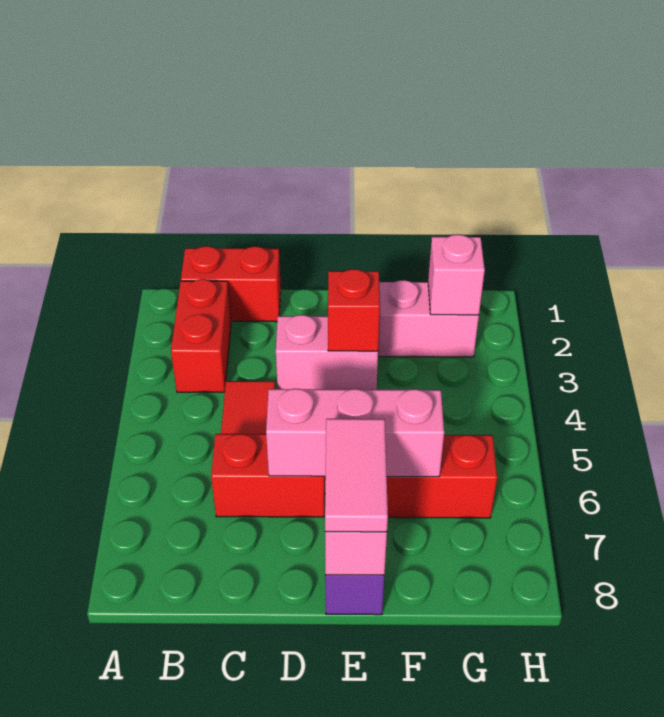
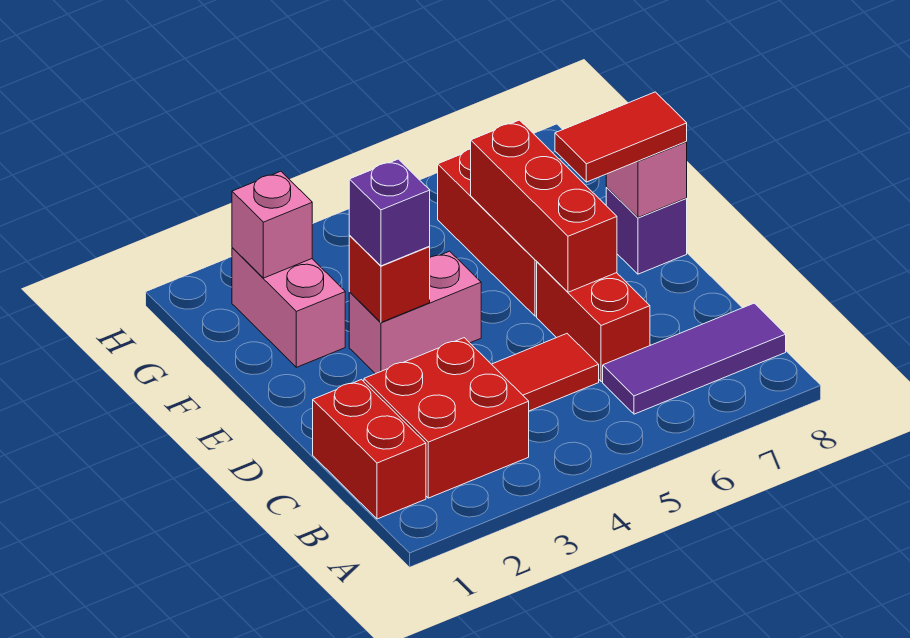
red brick B2:B3 level 1 -> red brick B2:C3 level 1
none -> purple tile B6:B8 level 1
pink brick D3:E3 level 1 -> pink brick E3:E4 level 1
pink brick D6:F6 level 2 -> red brick D6:F6 level 2
none -> purple brick E3 level 3
pink tile E7:E8 level 3 -> red tile E7:E8 level 3

